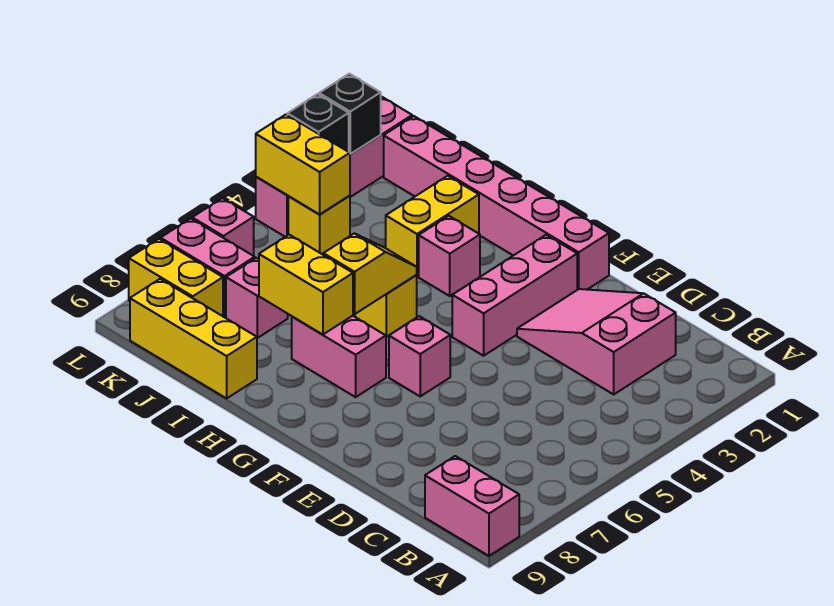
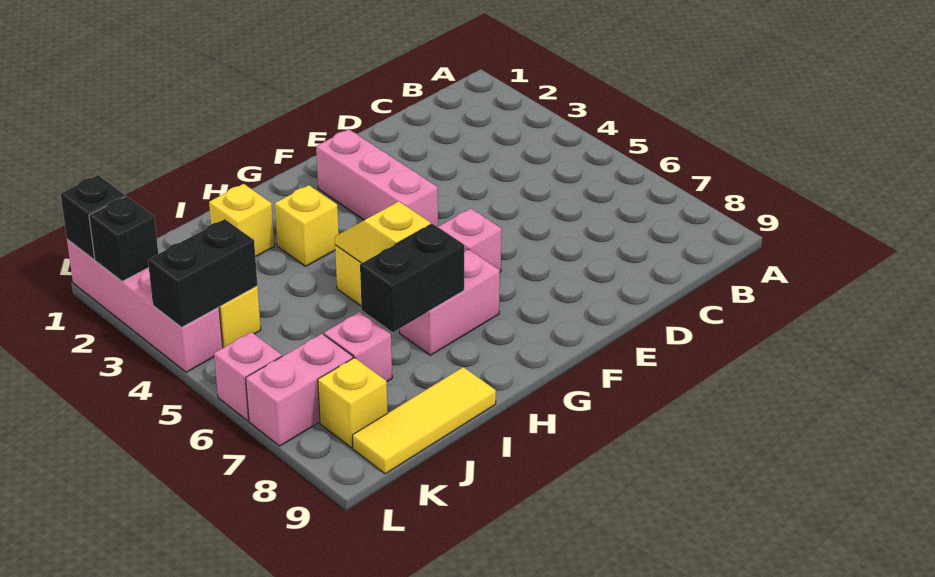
pink brick A9:B9 level 1 -> none
pink slope C2:E3 level 1 top C -> none
pink brick F1:K1 level 1 -> none
pink brick H3 level 1 -> yellow brick H3 level 1
yellow brick H7:I7 level 2 -> black brick H7:I7 level 2
yellow brick I2:I3 level 1 -> yellow brick I2 level 1
yellow brick I9:K9 level 1 -> yellow tile I9:K9 level 1
yellow brick K4:L4 level 2 -> black brick K4:L4 level 2
yellow brick K8:L8 level 1 -> yellow brick K8 level 1
black brick L3 level 2 -> black brick L1 level 2

